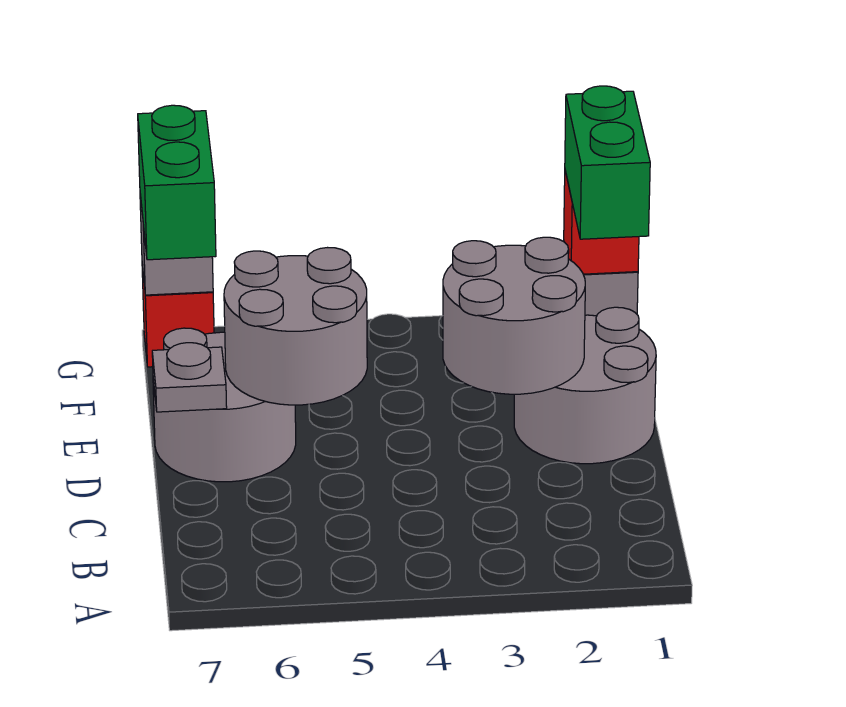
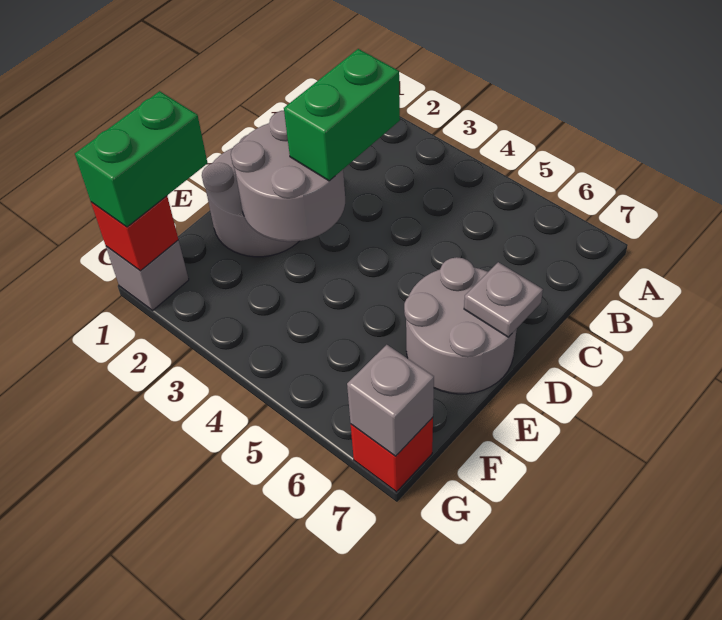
grey round brick D5:E6 level 2 -> none
green brick F7:G7 level 3 -> green brick C3:D3 level 3

